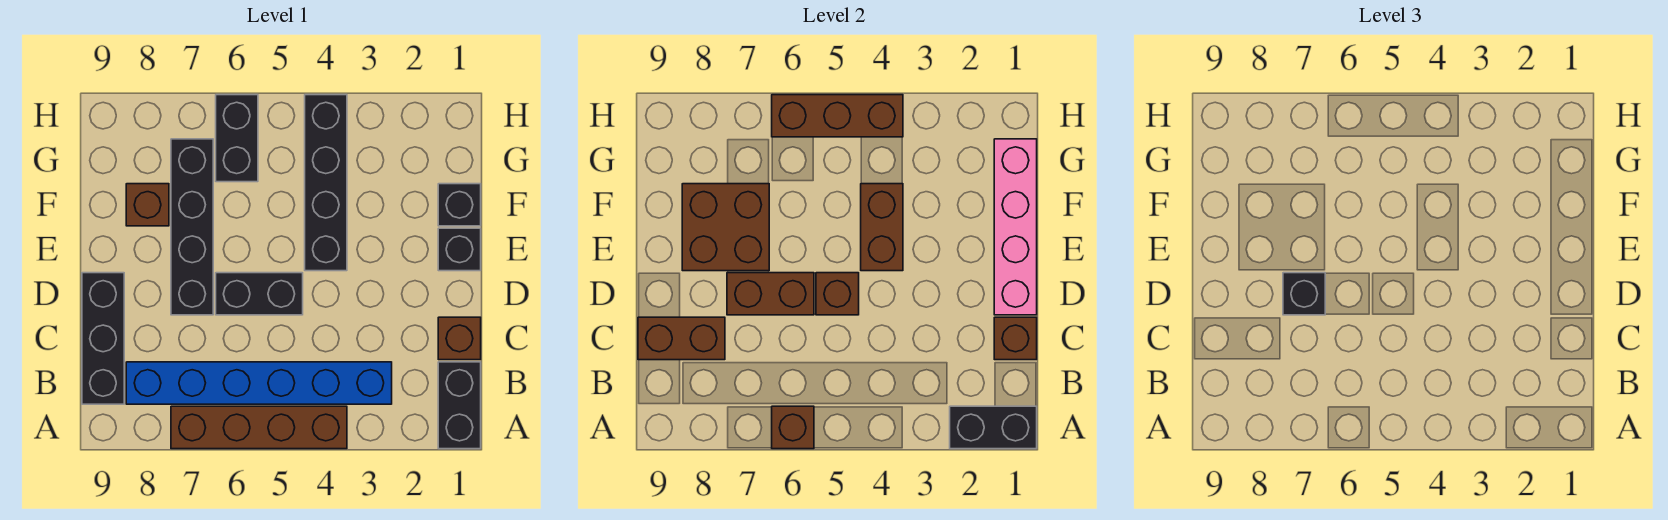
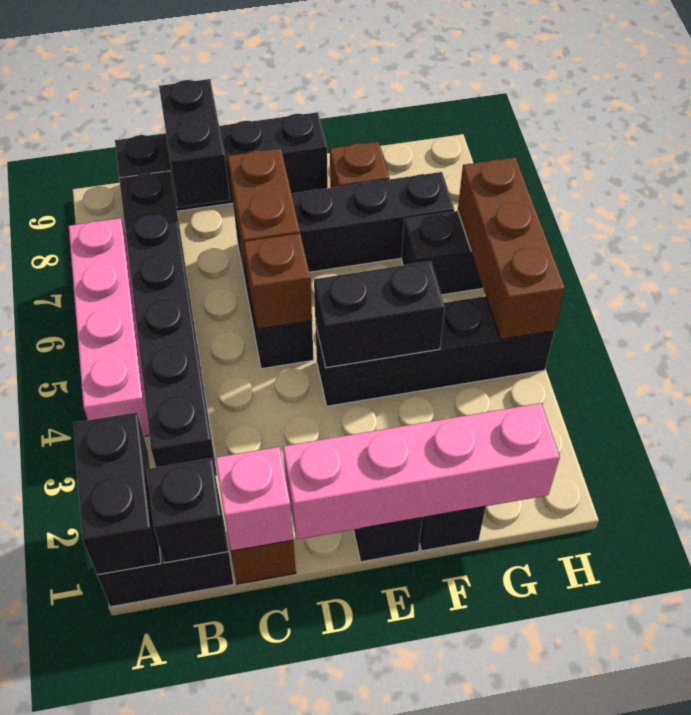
brown brick A4:A7 level 1 -> pink brick A4:A7 level 1
brown brick A6 level 2 -> none
blue brick B3:B8 level 1 -> black brick B3:B8 level 1
black brick B9:D9 level 1 -> black brick B9:E9 level 1
brown brick C1 level 2 -> pink brick C1 level 2
brown brick C8:C9 level 2 -> black brick C8:C9 level 2
black brick D7 level 3 -> black brick B1 level 2
brown brick E4:F4 level 2 -> black brick E4:F4 level 2
brown brick E7:F8 level 2 -> none

